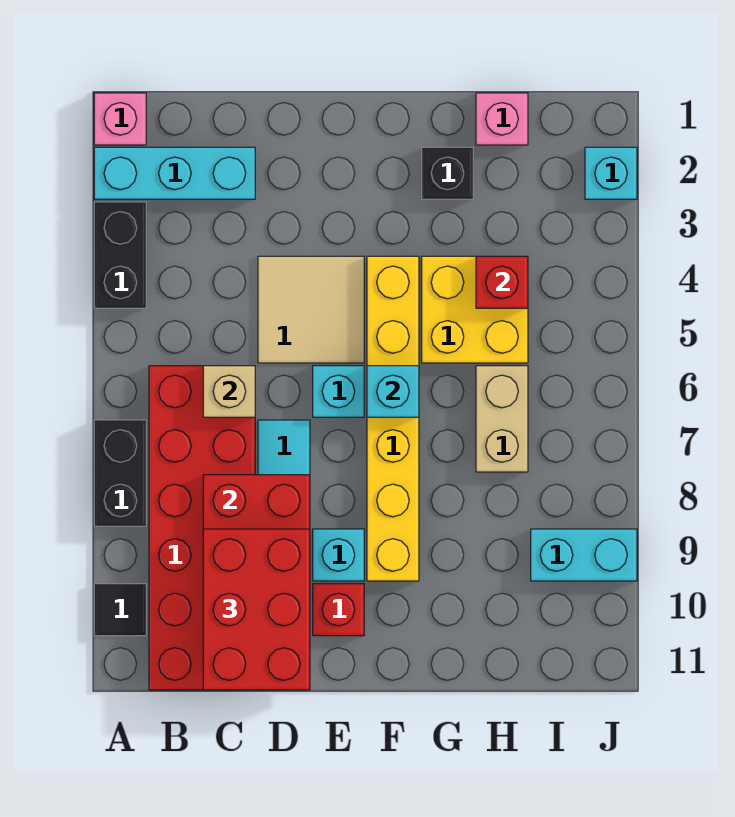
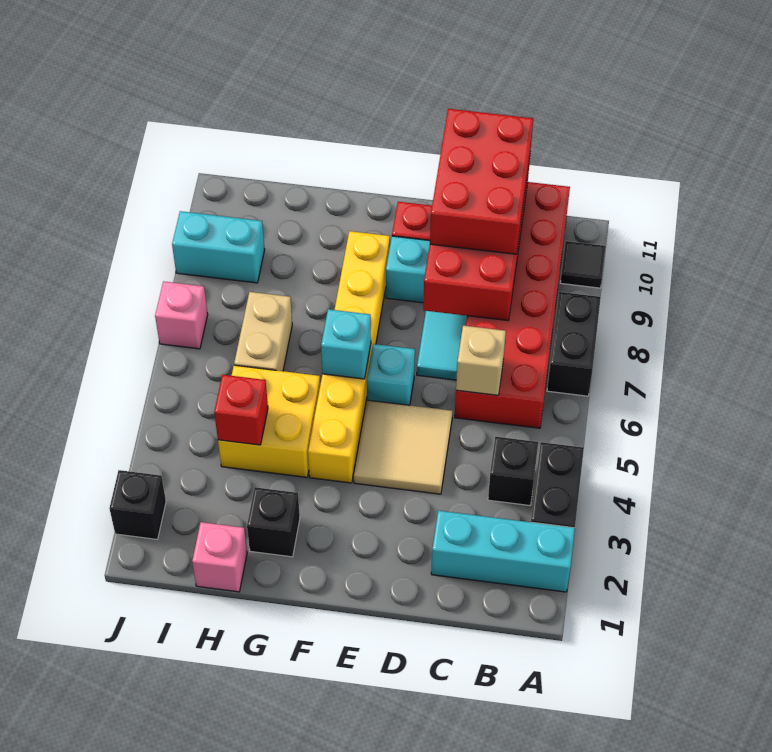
pink brick A1 level 1 -> pink brick J7 level 1
none -> black brick B4 level 1
cyan brick J2 level 1 -> black brick J2 level 1

